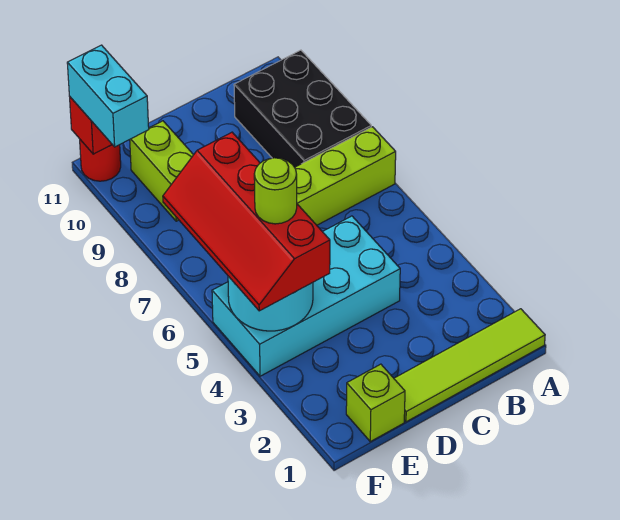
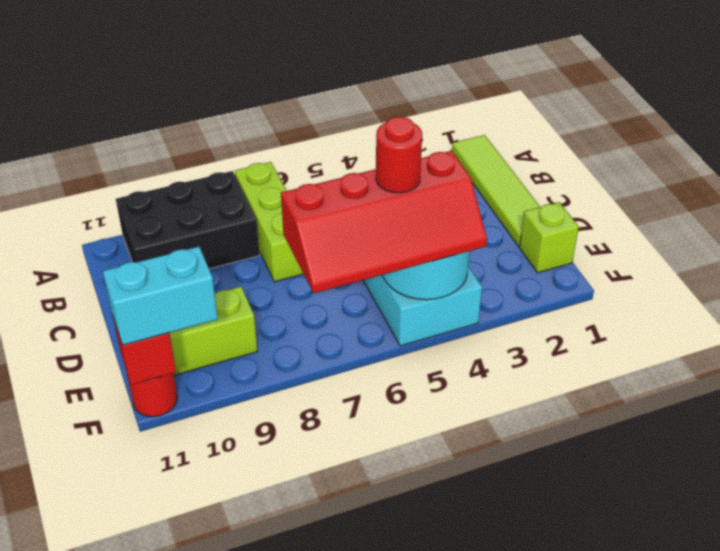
lime round brick E5 level 4 -> red round brick E5 level 4

